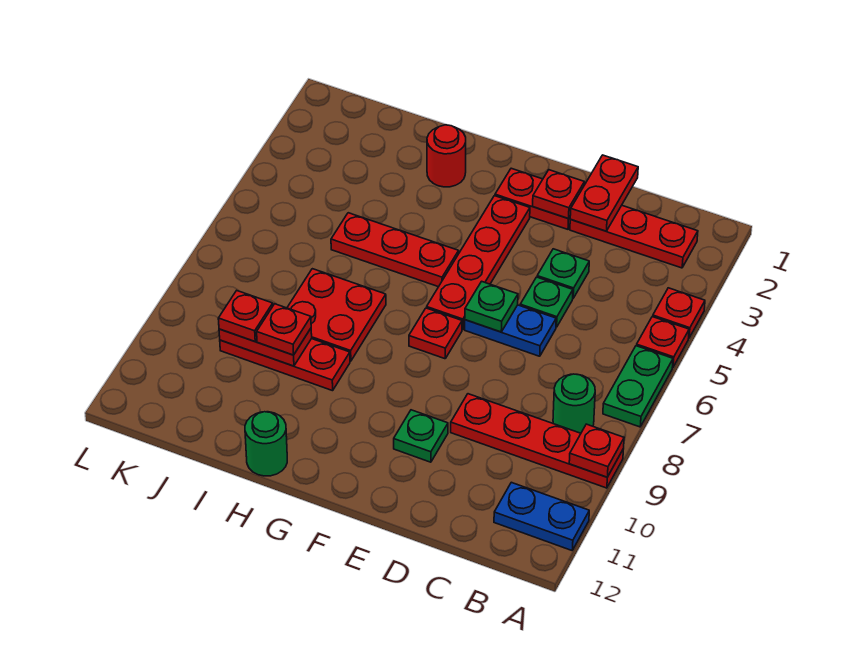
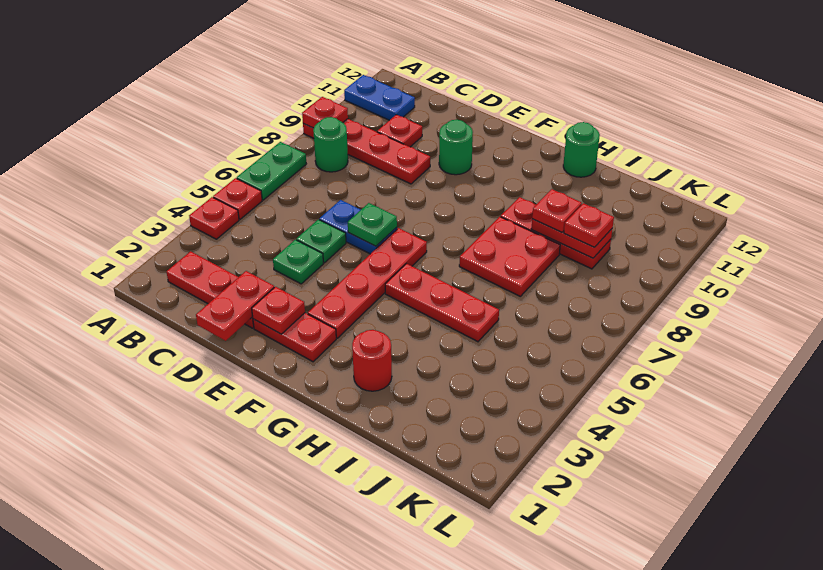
green plate E10 level 1 -> green round brick E10 level 1
red plate F7 level 1 -> red plate C10 level 1

